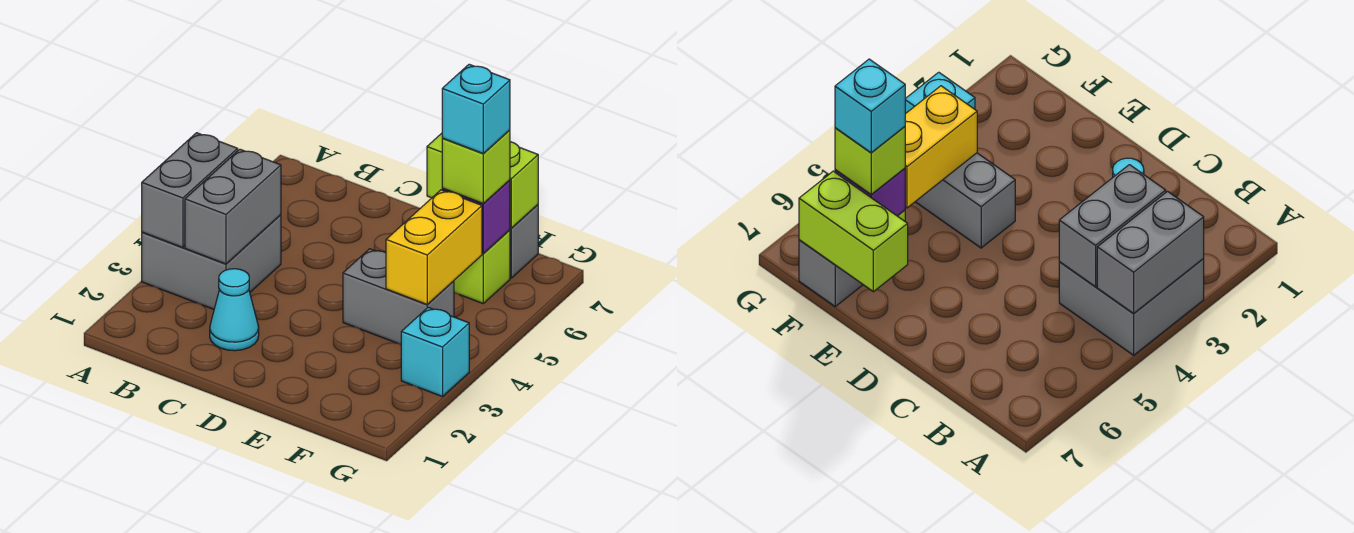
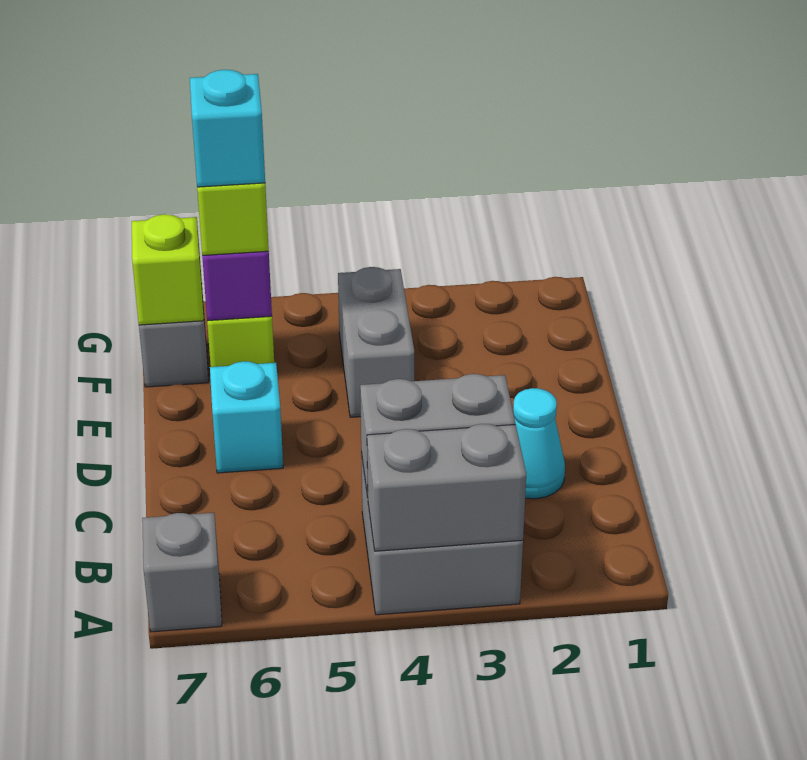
none -> grey brick A7 level 1
lime brick E7:F7 level 2 -> lime brick F7 level 2
yellow brick F4:F5 level 2 -> none
cyan brick G3 level 1 -> cyan brick D6 level 1

